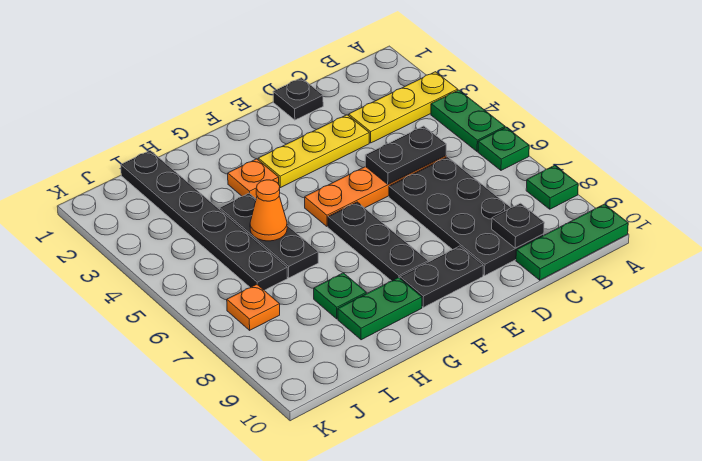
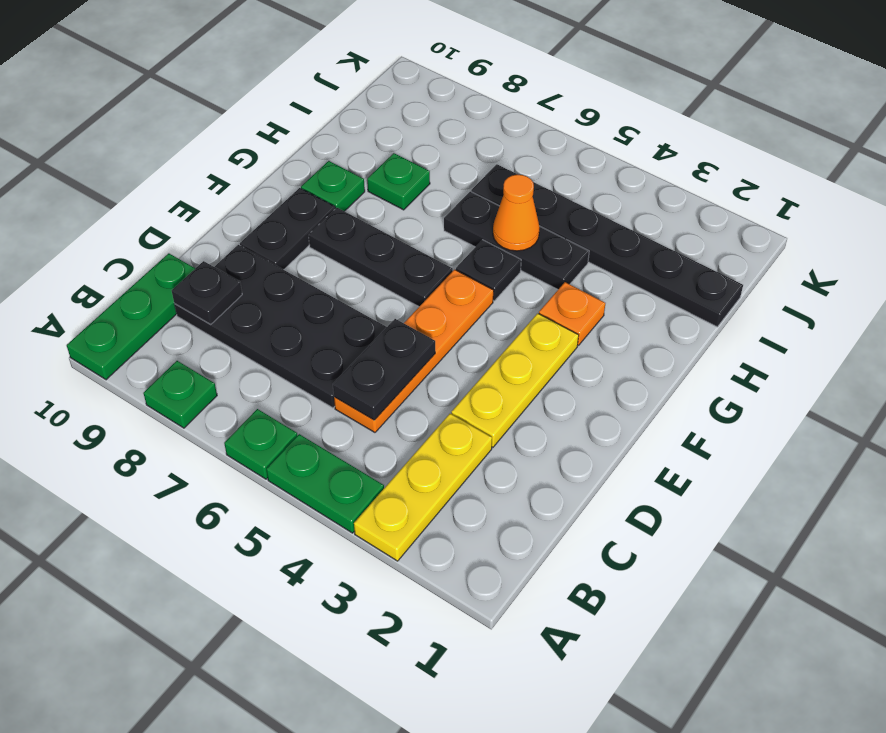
black plate D1 level 1 -> black plate G5 level 1
green plate G9:H9 level 1 -> green plate G9 level 1
orange plate J7 level 1 -> none

